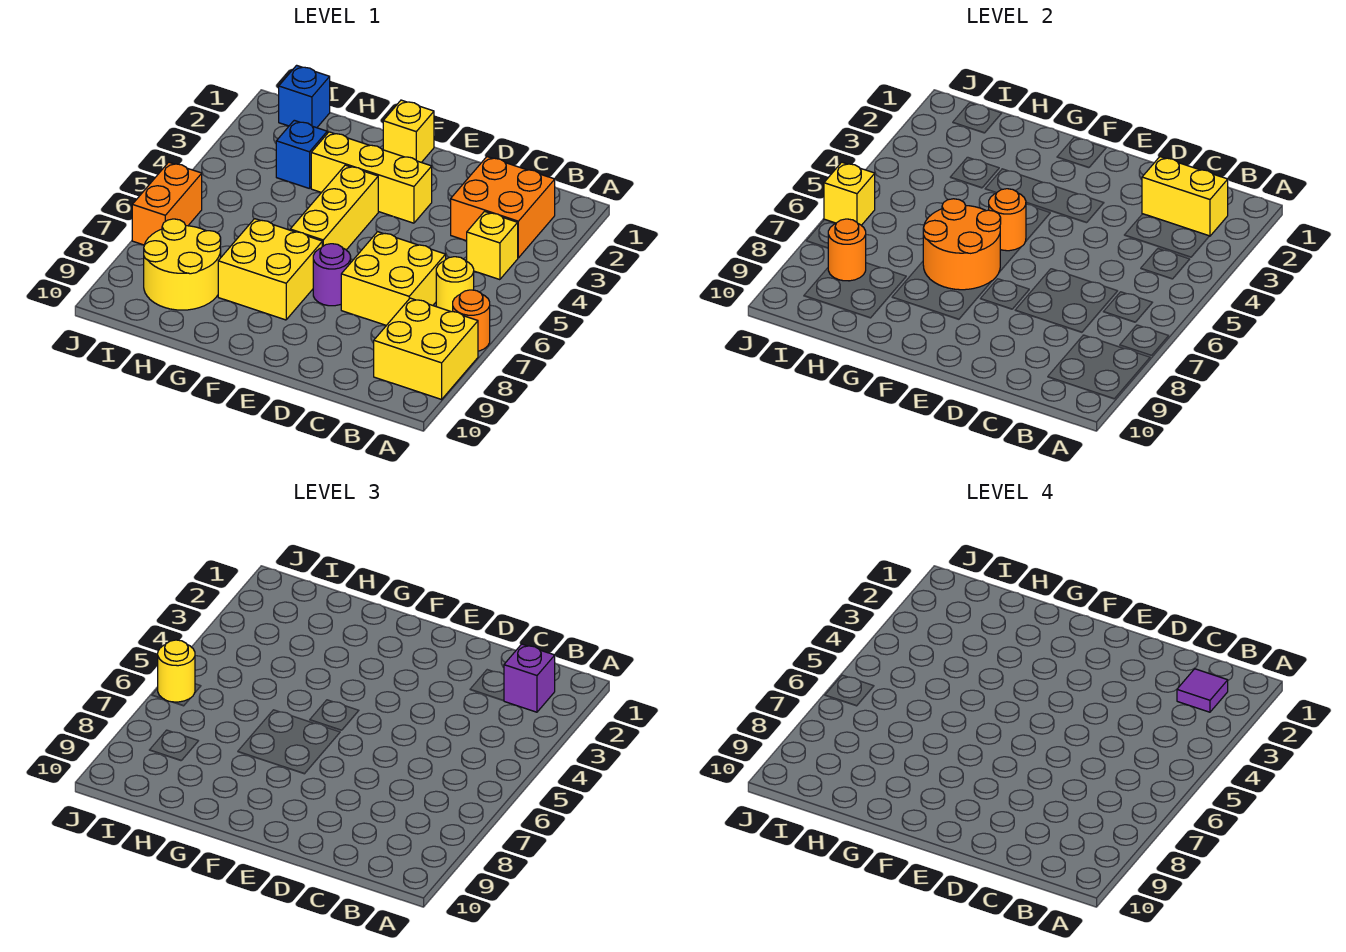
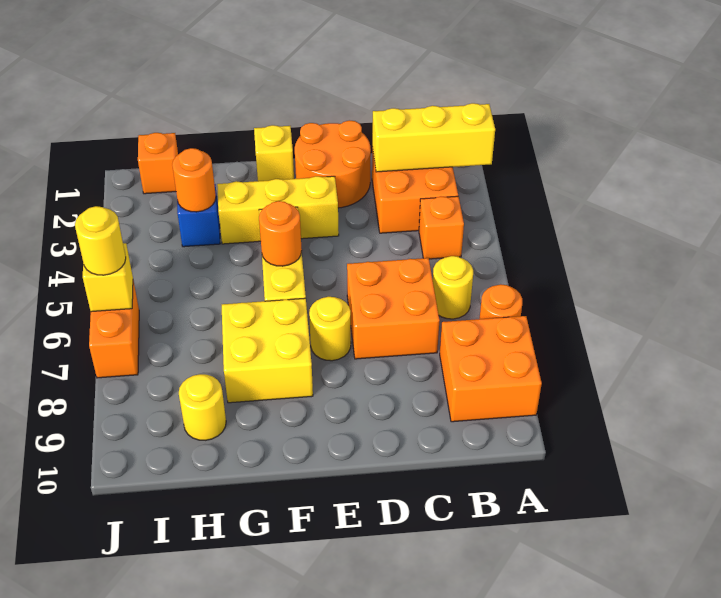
yellow brick A8:B9 level 1 -> orange brick A8:B9 level 1
yellow brick B2:C2 level 2 -> yellow brick A2:C2 level 2
purple brick B2 level 3 -> none
purple tile B2 level 4 -> none
yellow brick B4 level 1 -> orange brick B4 level 1
yellow brick C6:D7 level 1 -> orange brick C6:D7 level 1
purple round brick E7 level 1 -> yellow round brick E7 level 1
orange round brick F6:G7 level 2 -> orange round brick D1:E2 level 1
yellow round brick H8:I9 level 1 -> yellow round brick H9 level 1
blue brick I1 level 1 -> orange brick I1 level 1
orange round brick I8 level 2 -> orange round brick H3 level 2

